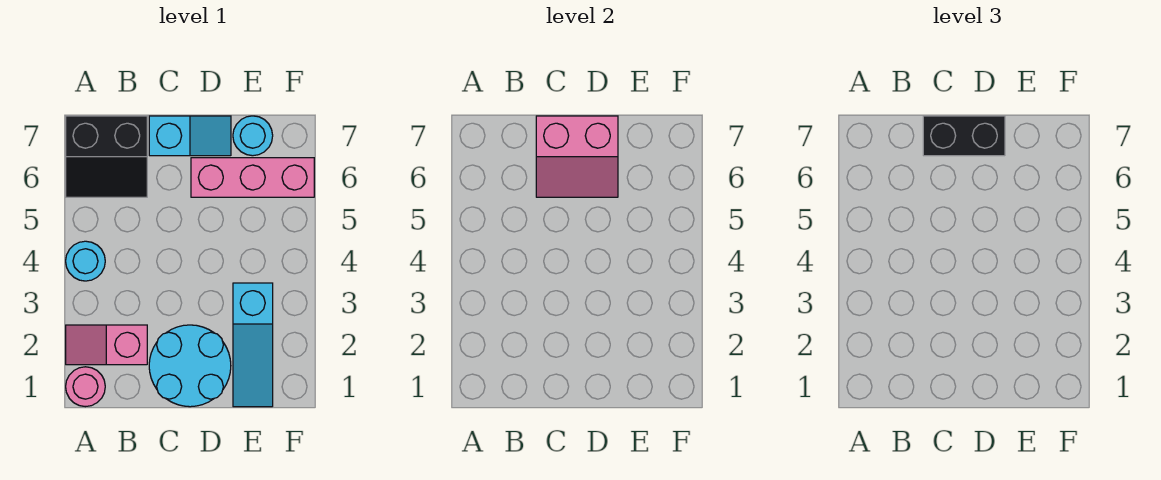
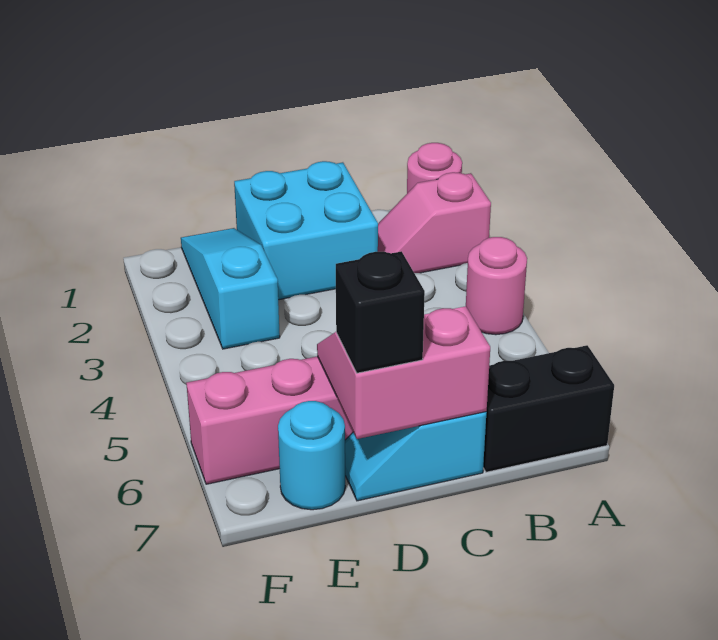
pink slope A2:B2 level 1 top B -> pink slope A2:B2 level 1 top A
cyan round brick A4 level 1 -> pink round brick A4 level 1
cyan round brick C1:D2 level 1 -> cyan brick C1:D2 level 1
black brick C7:D7 level 3 -> black brick D7 level 3

